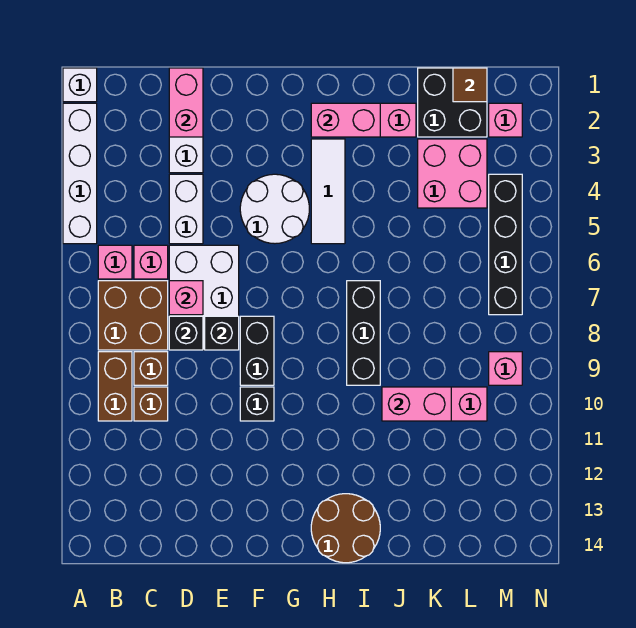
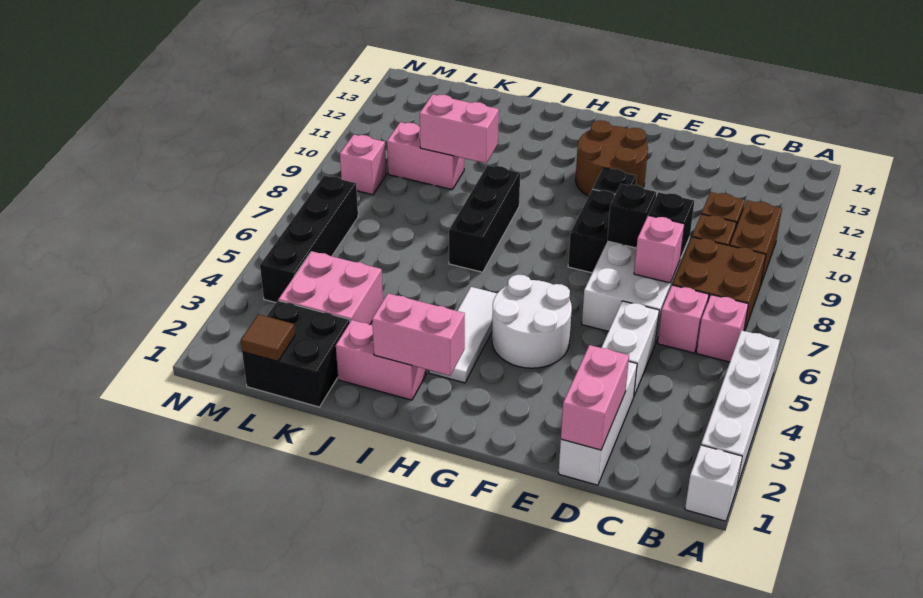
brown round brick H13:I14 level 1 -> brown round brick F11:G12 level 1
pink brick M2 level 1 -> none

